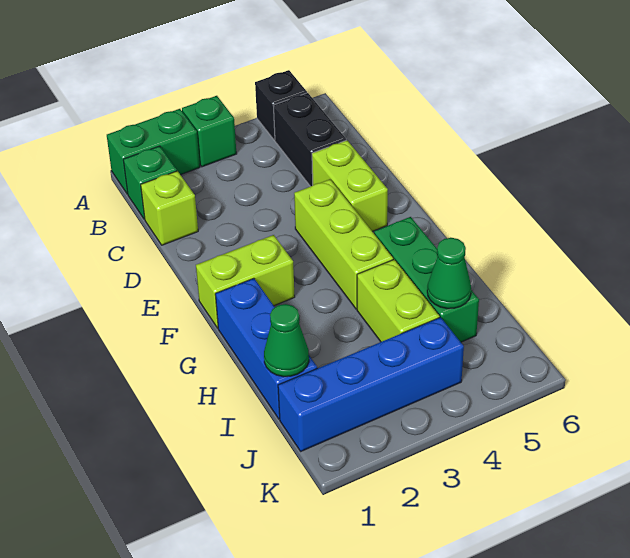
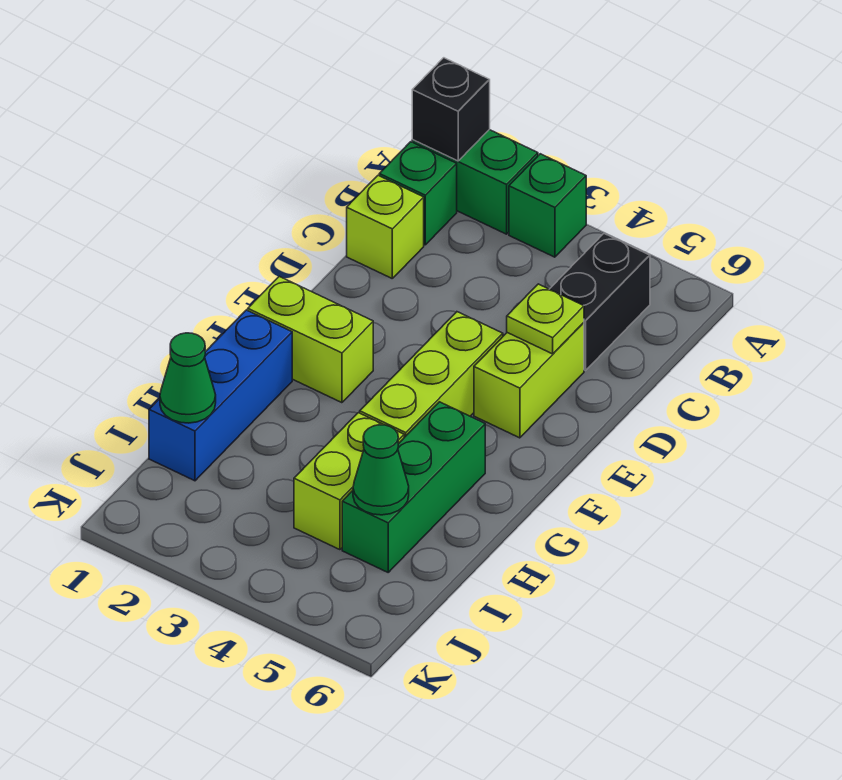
black brick A5 level 1 -> black brick A1 level 2
none -> lime plate D5 level 2
blue brick J1:J4 level 1 -> none

